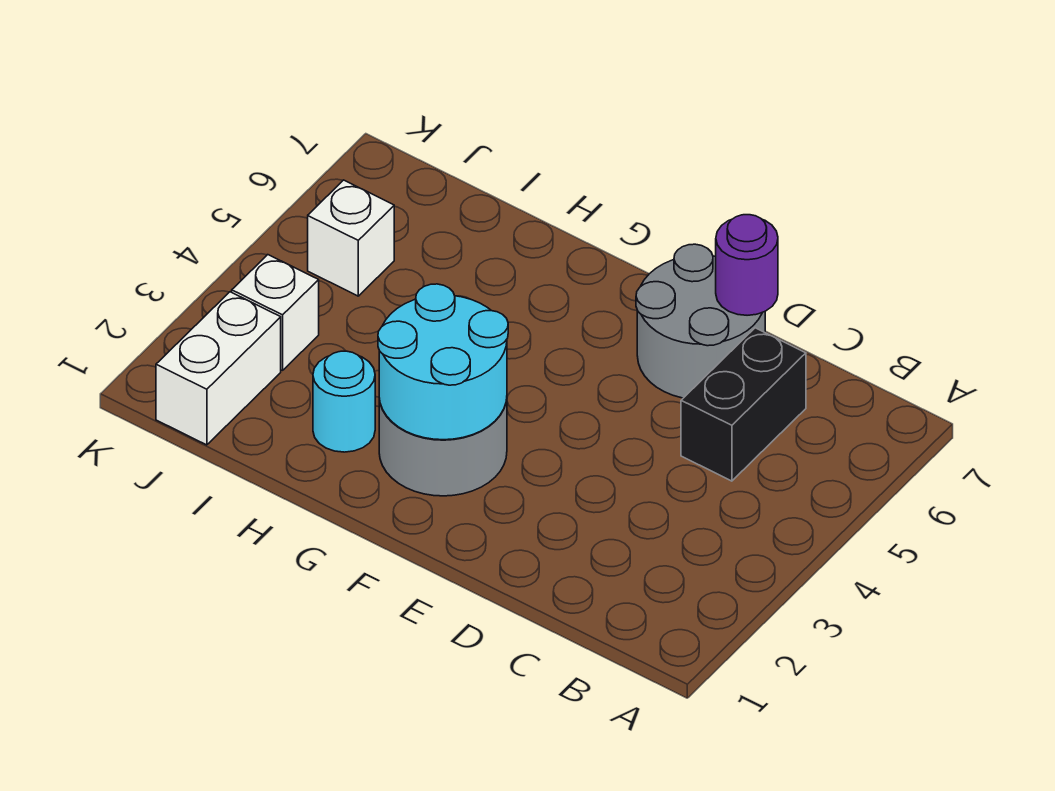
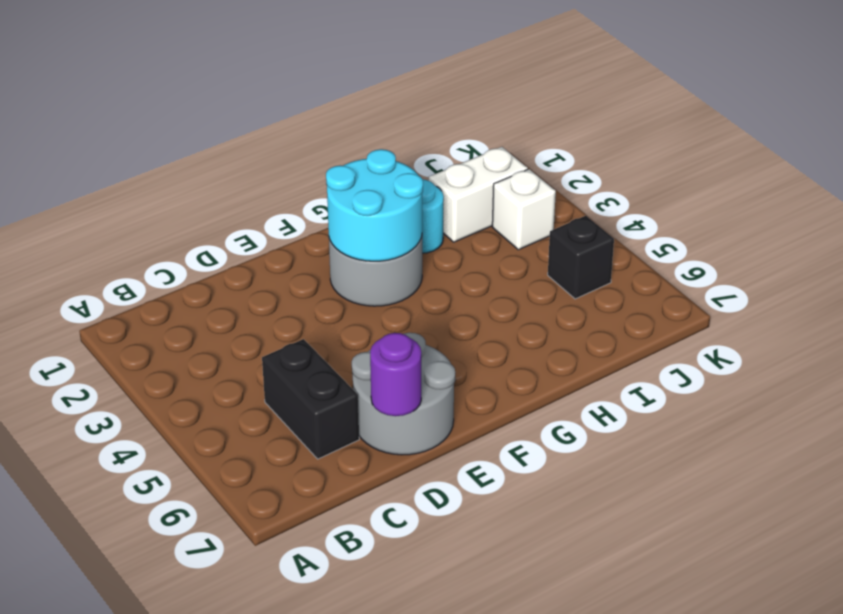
white brick J1:J2 level 1 -> white brick I2:J2 level 1
white brick J5 level 1 -> black brick J5 level 1

